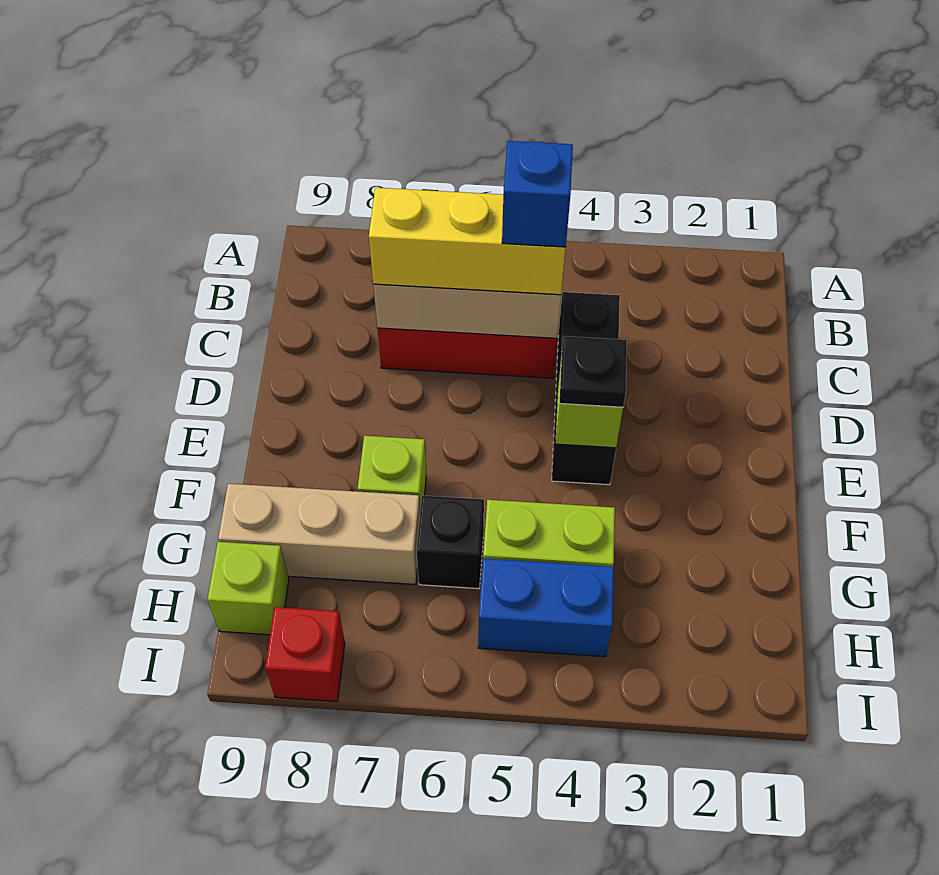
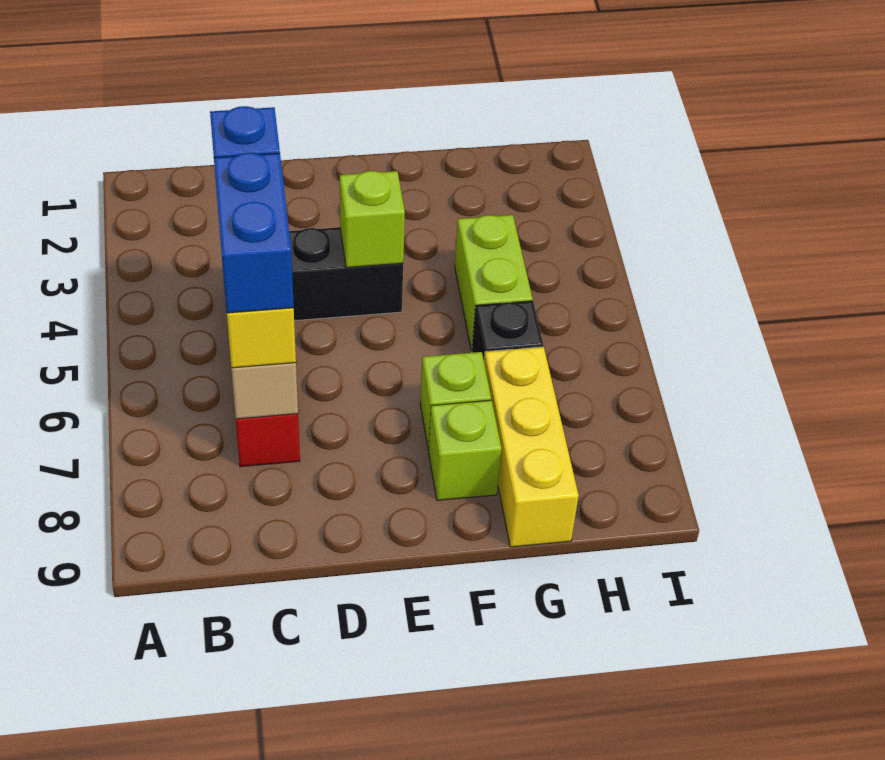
black plate E4 level 3 -> none
tan brick G7:G9 level 1 -> yellow brick G7:G9 level 1
blue brick H4:H5 level 1 -> blue brick C6:C7 level 4
lime brick H9 level 1 -> lime brick F8 level 1
red brick I8 level 1 -> none

